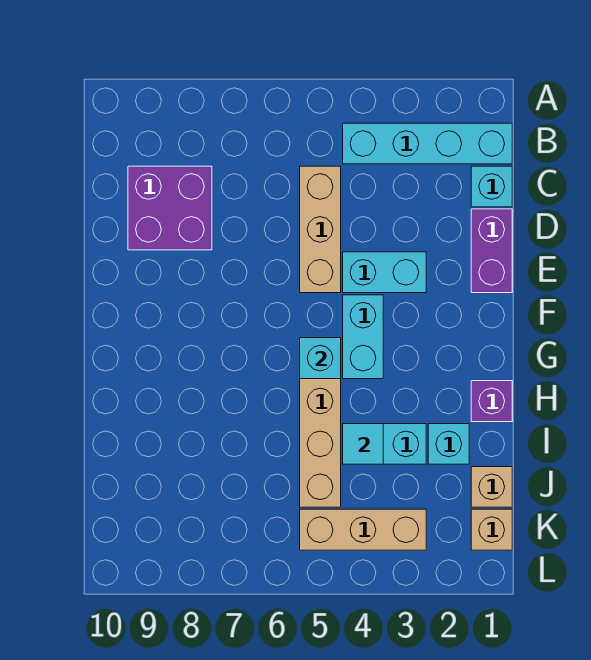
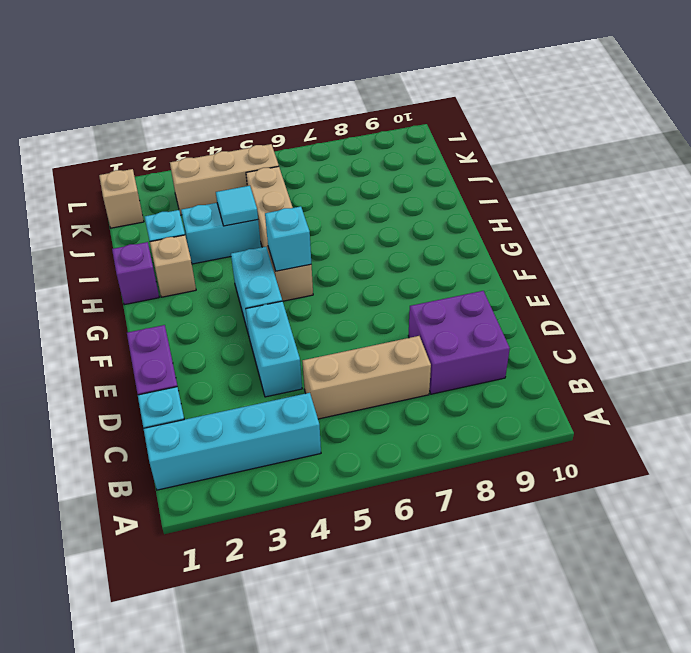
tan brick C5:E5 level 1 -> tan brick C5:C7 level 1
cyan brick E3:E4 level 1 -> cyan brick D4:E4 level 1
tan brick J1 level 1 -> tan brick H2 level 1

